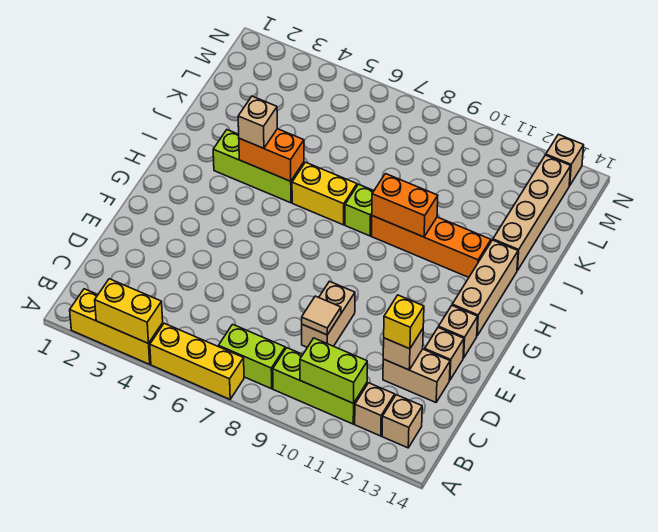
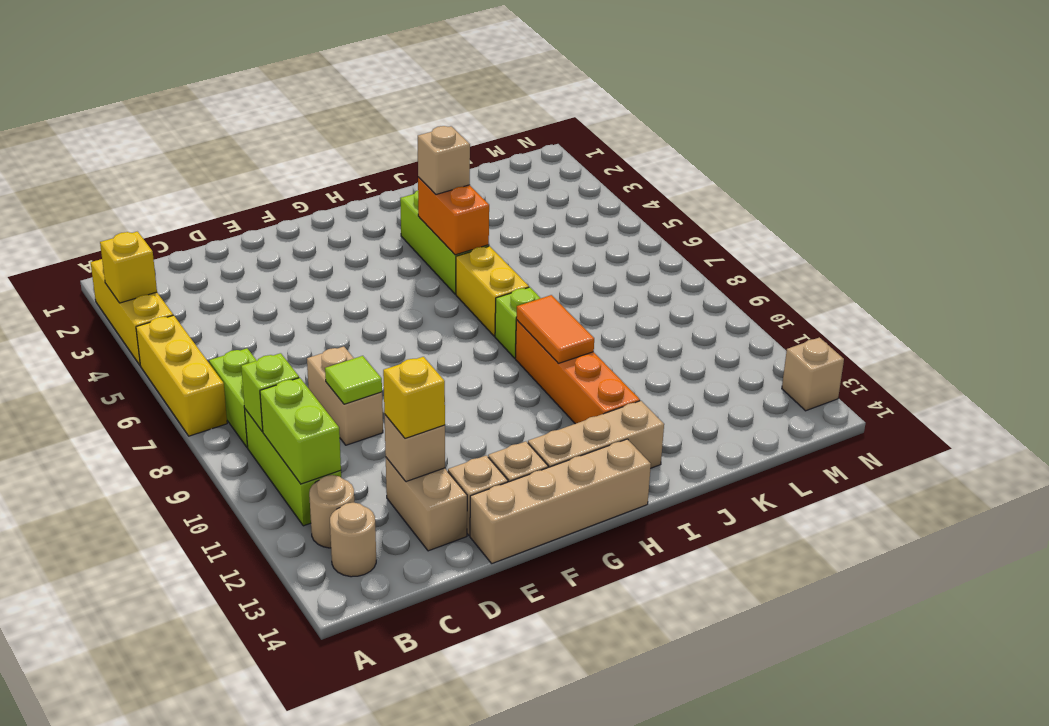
yellow brick A3:A4 level 2 -> yellow brick A3 level 2
none -> lime brick B9 level 2
tan brick B12 level 1 -> tan round brick B12 level 1
tan brick B13 level 1 -> tan round brick B13 level 1
tan brick D9:E9 level 1 -> tan brick D8:D9 level 1
tan tile D9 level 2 -> lime tile D9 level 2
orange brick I9:I10 level 2 -> orange tile I9:I10 level 2
tan brick J13:M13 level 1 -> tan brick E14:H14 level 1

